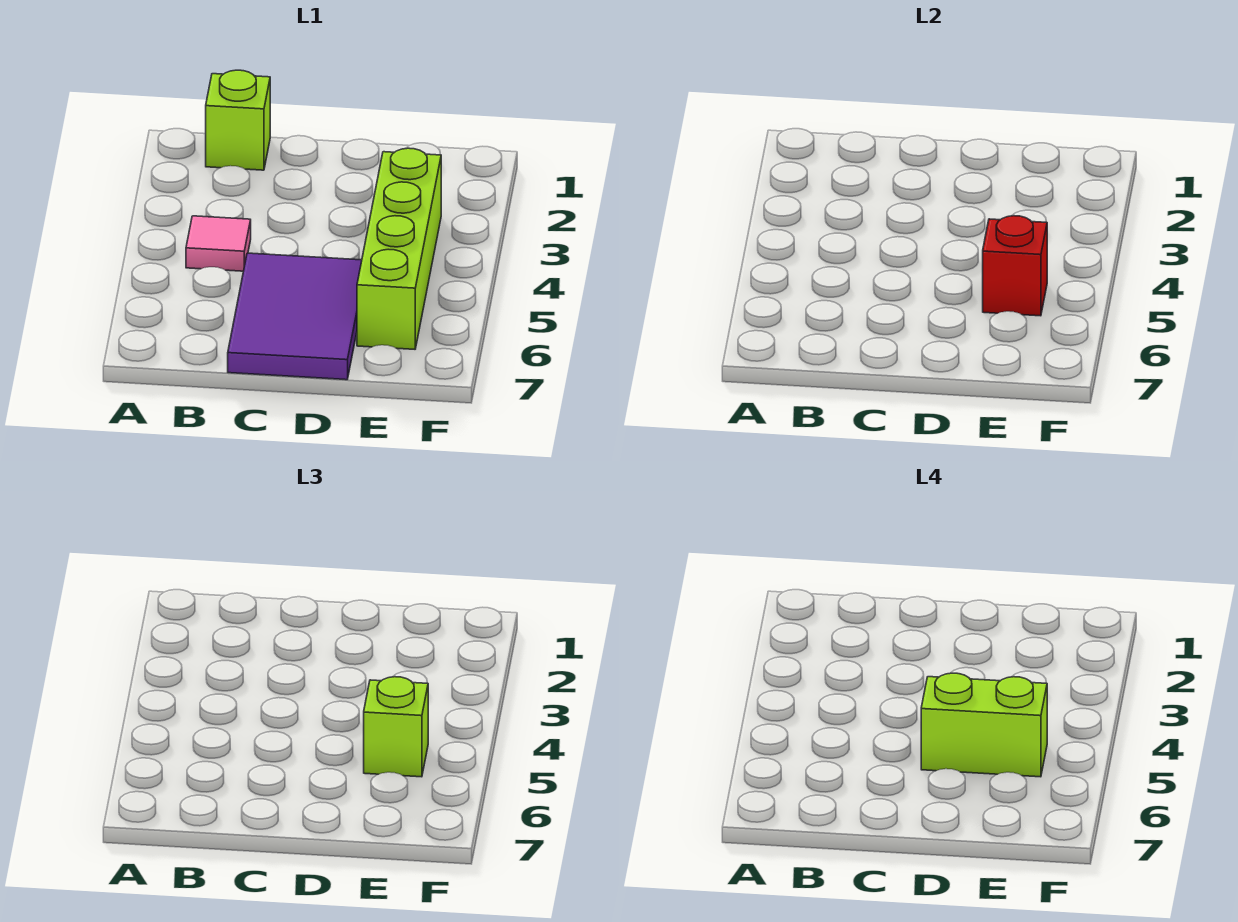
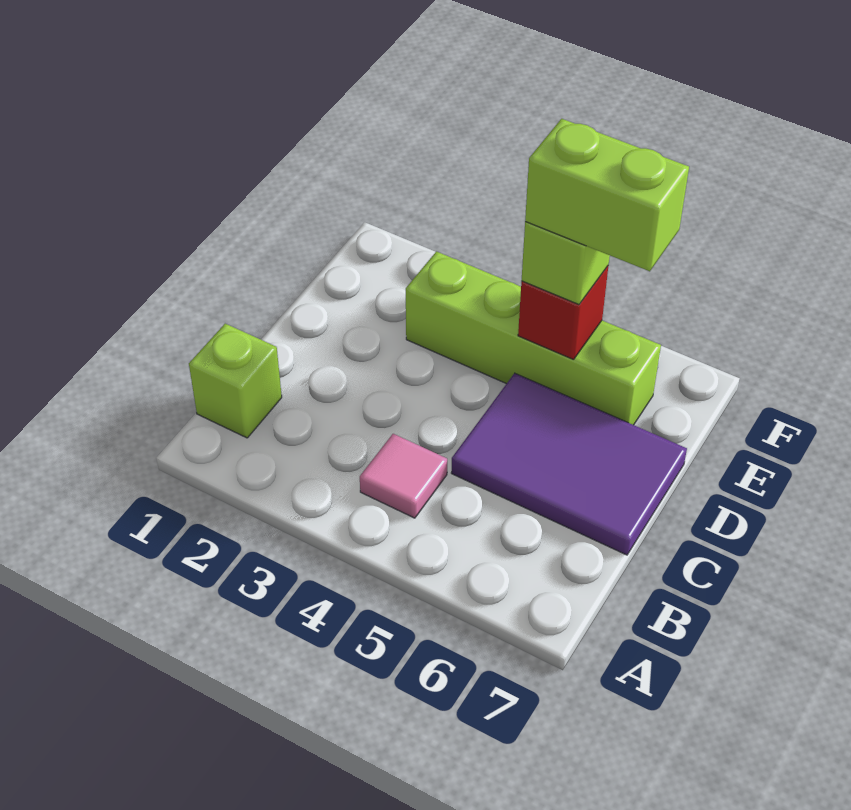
lime brick D5:E5 level 4 -> lime brick E5:E6 level 4

